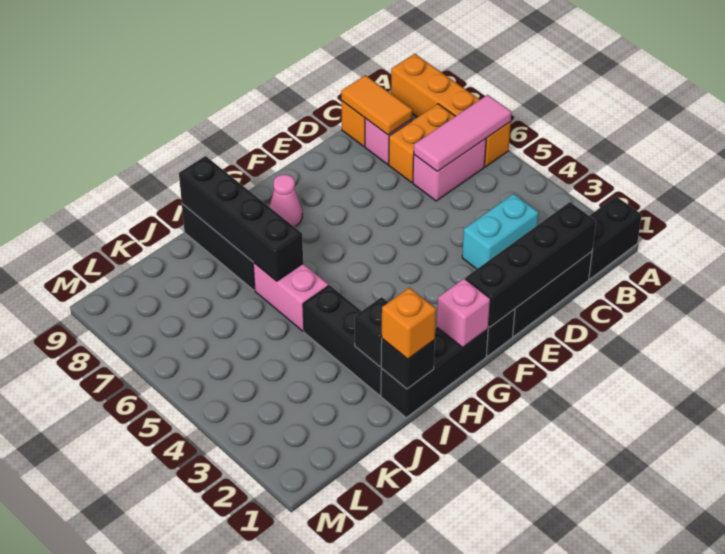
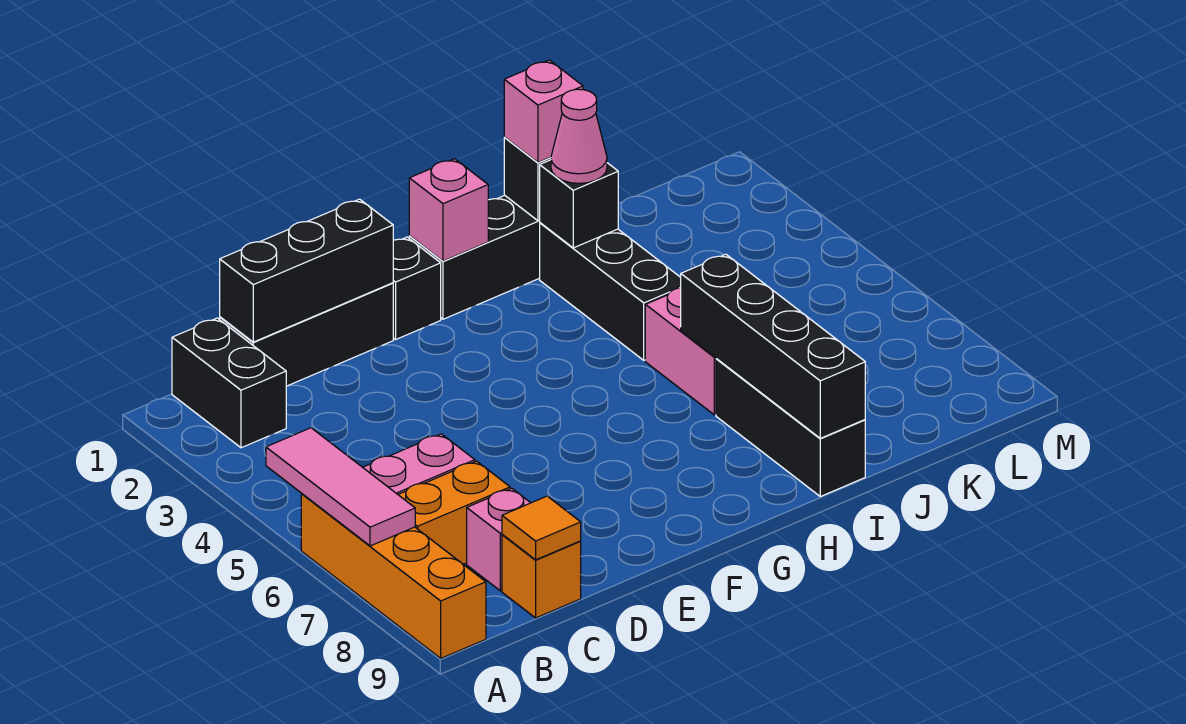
black brick A1:B1 level 1 -> black brick B1:B2 level 1
pink tile A6:C6 level 2 -> pink tile A5:A7 level 2
black brick C1:F1 level 2 -> black brick C1:E1 level 2
cyan brick C3:D3 level 1 -> none
orange tile C8:C9 level 2 -> orange tile C9 level 2
pink cone G8 level 1 -> pink cone I2 level 3
orange brick I1 level 3 -> pink brick I1 level 3

